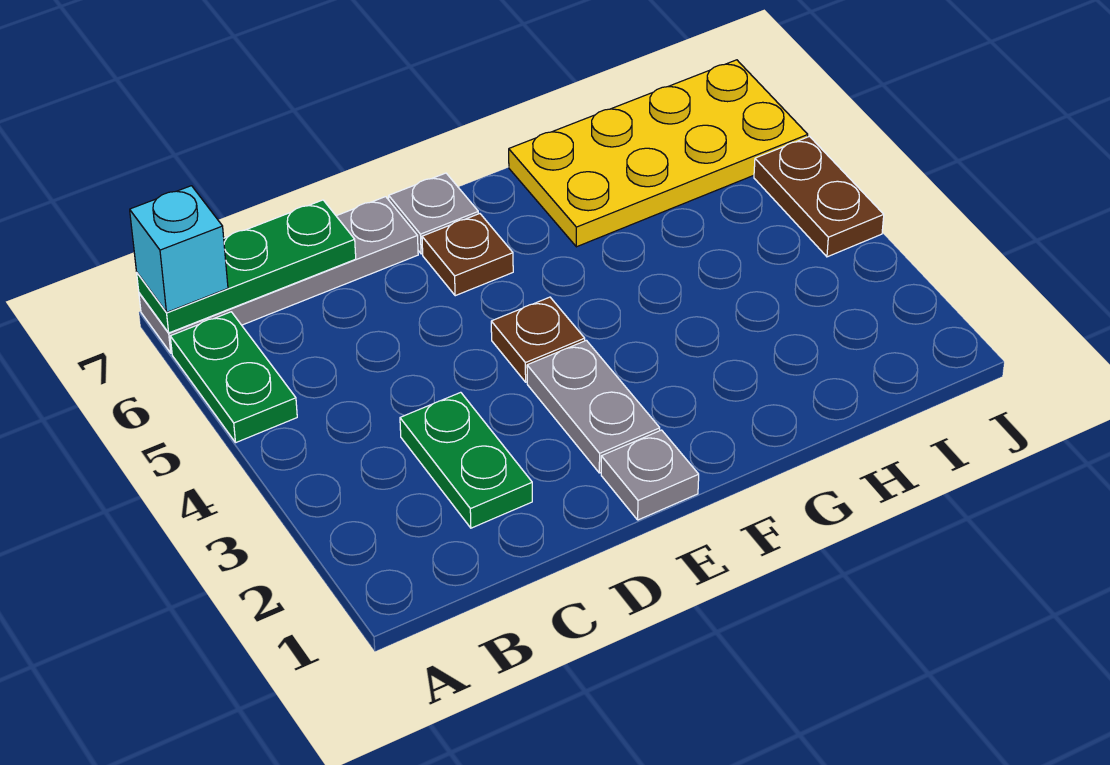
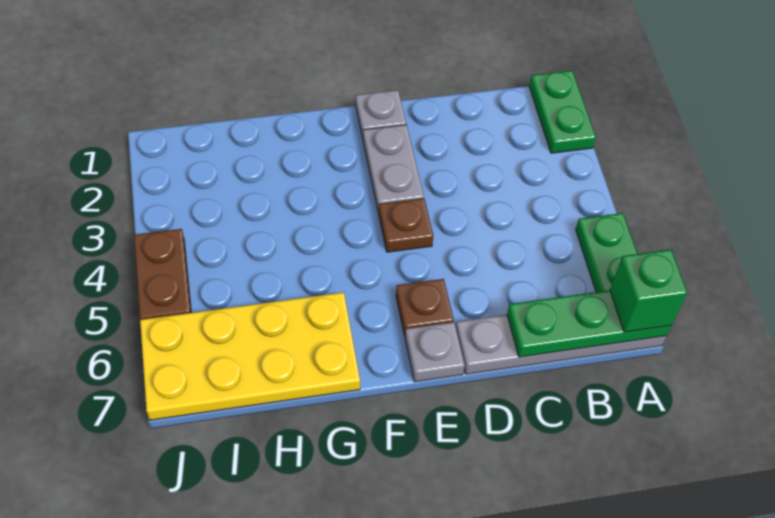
cyan brick A7 level 3 -> green brick A7 level 3
green plate C2:C3 level 1 -> green plate A1:A2 level 1

